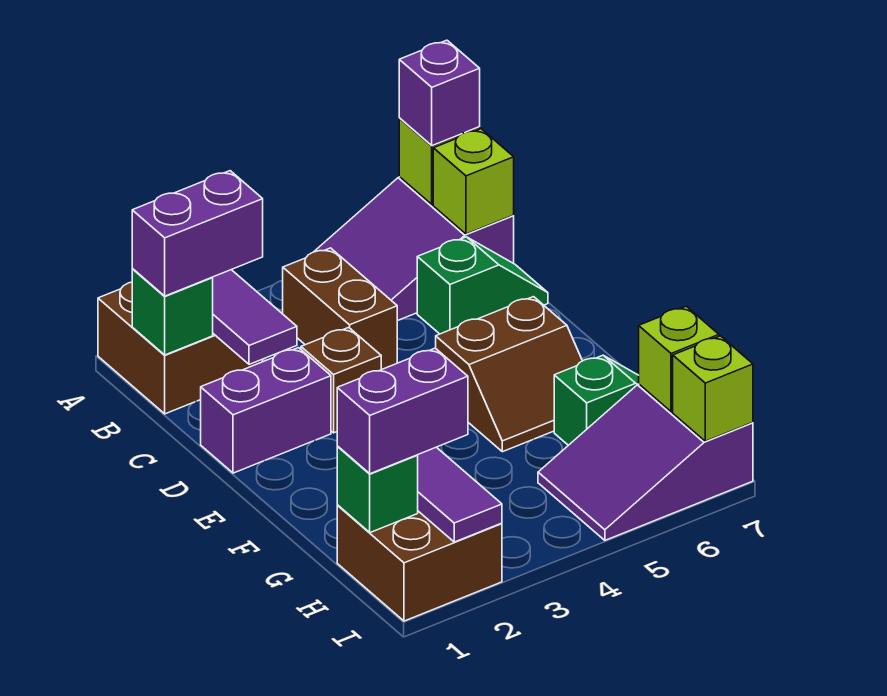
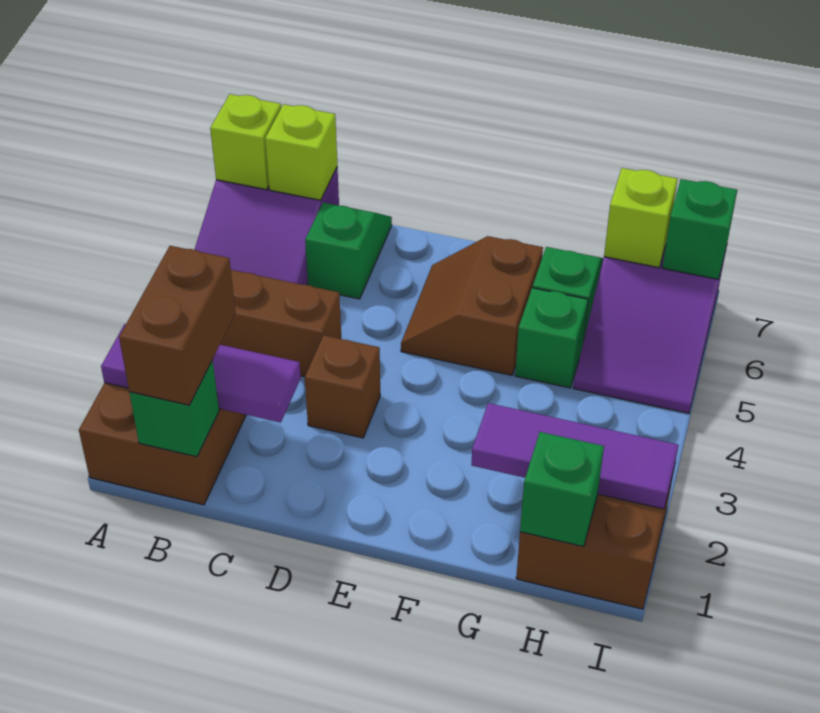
purple brick A7 level 3 -> none
purple brick B1:B2 level 3 -> brown brick B1:B2 level 3
purple brick D1:D2 level 1 -> none
brown slope E5:F6 level 1 top E -> brown slope E5:F6 level 1 top F
none -> green brick G5 level 1
purple brick H1:H2 level 3 -> none
lime brick I7 level 2 -> green brick I7 level 2

